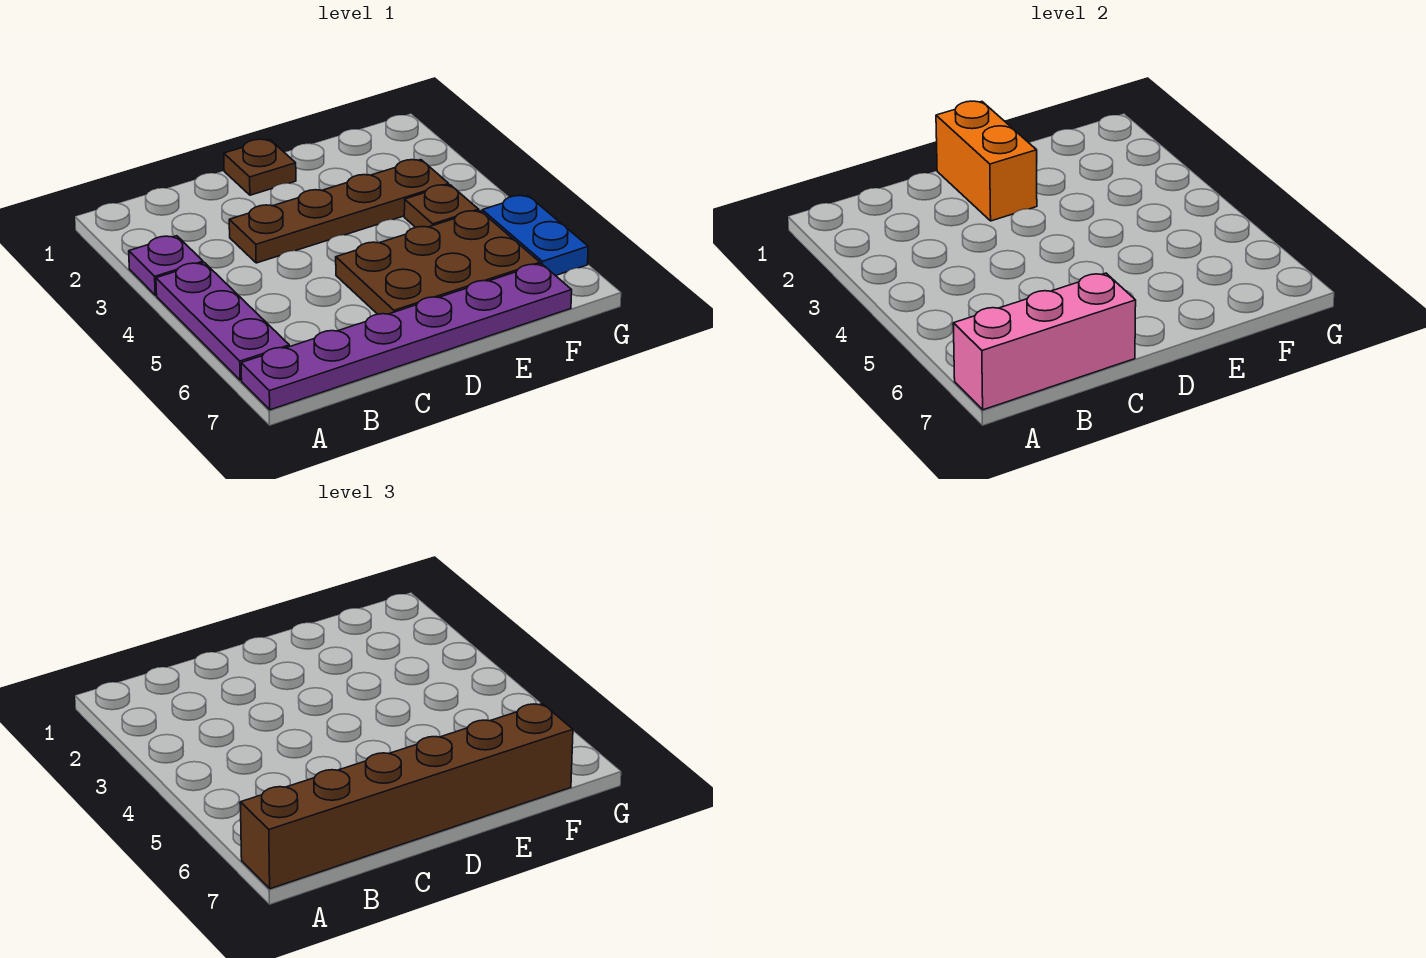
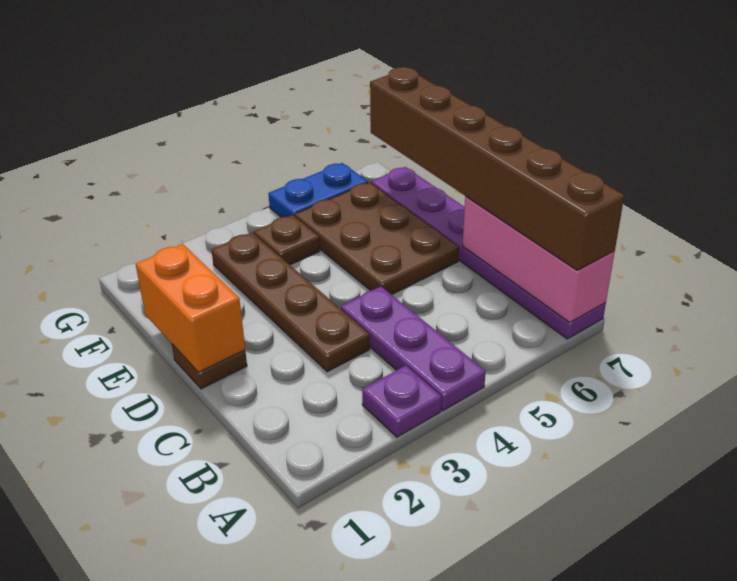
purple plate A4:A6 level 1 -> purple plate A4:C4 level 1
orange brick D1:D2 level 2 -> orange brick D1:E1 level 2

